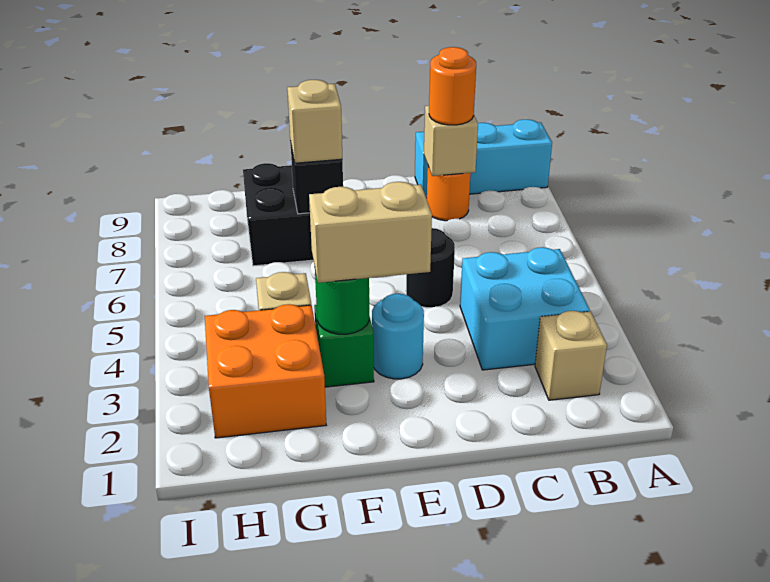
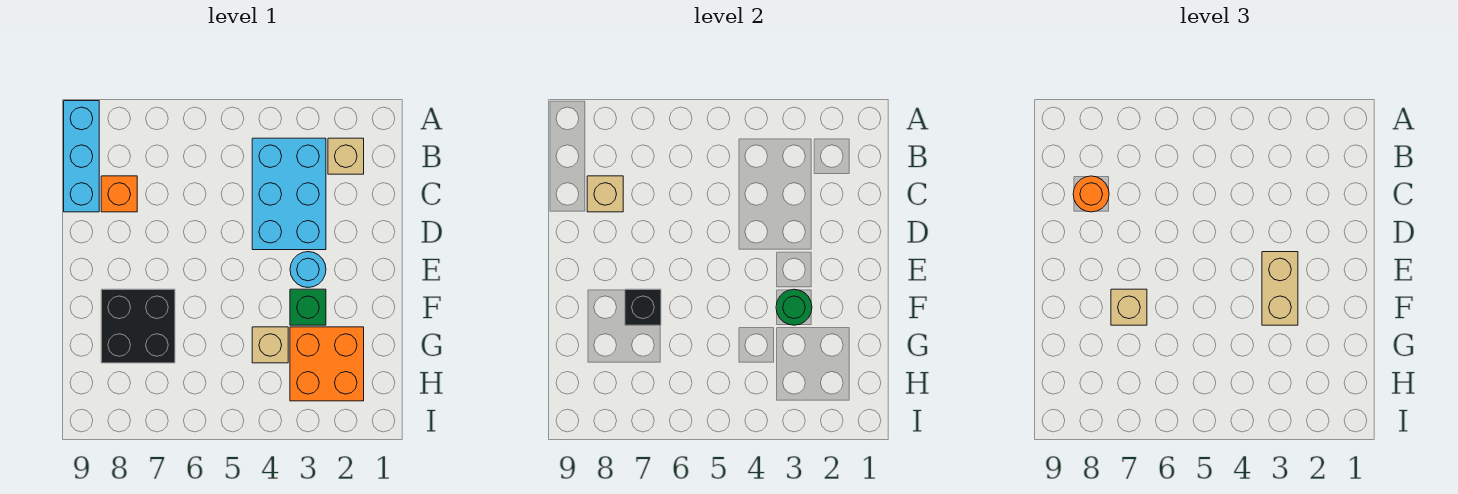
cyan brick B3:C4 level 1 -> cyan brick B3:D4 level 1
orange round brick C8 level 1 -> orange brick C8 level 1
black round brick D5 level 1 -> none

